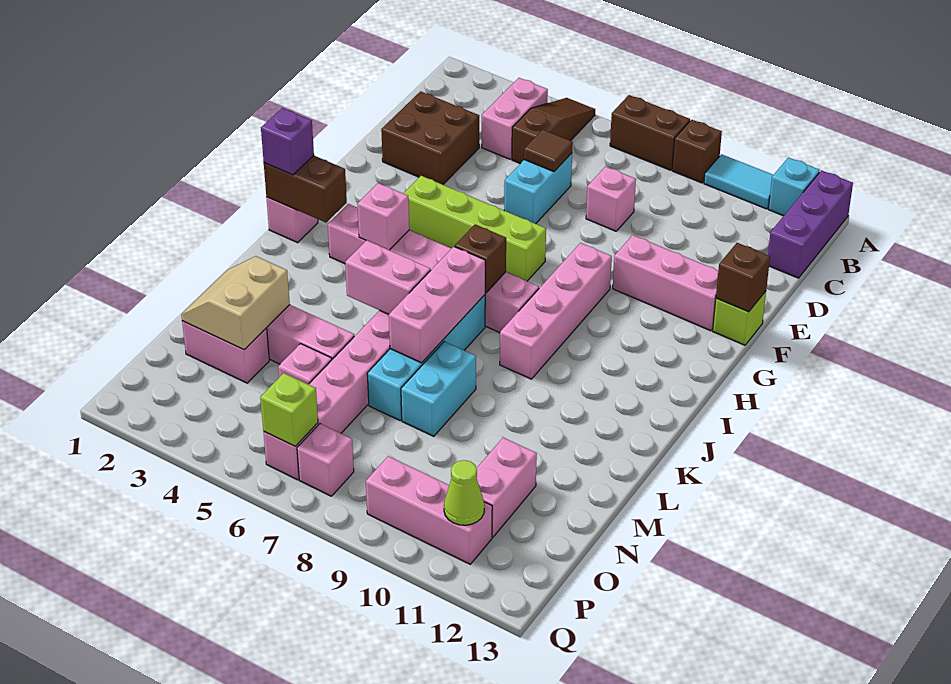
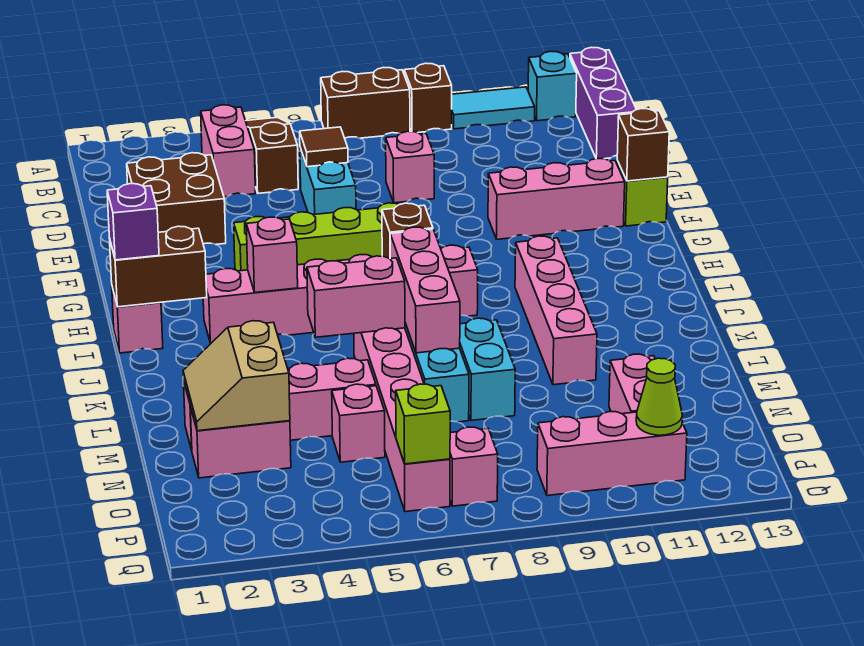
pink brick G9:J9 level 1 -> pink brick I10:L10 level 1

